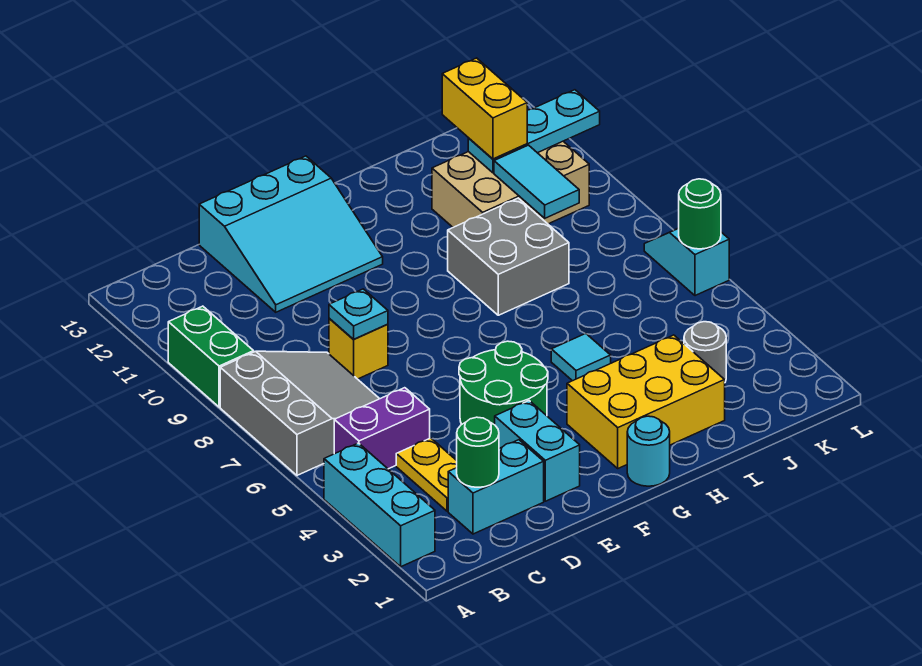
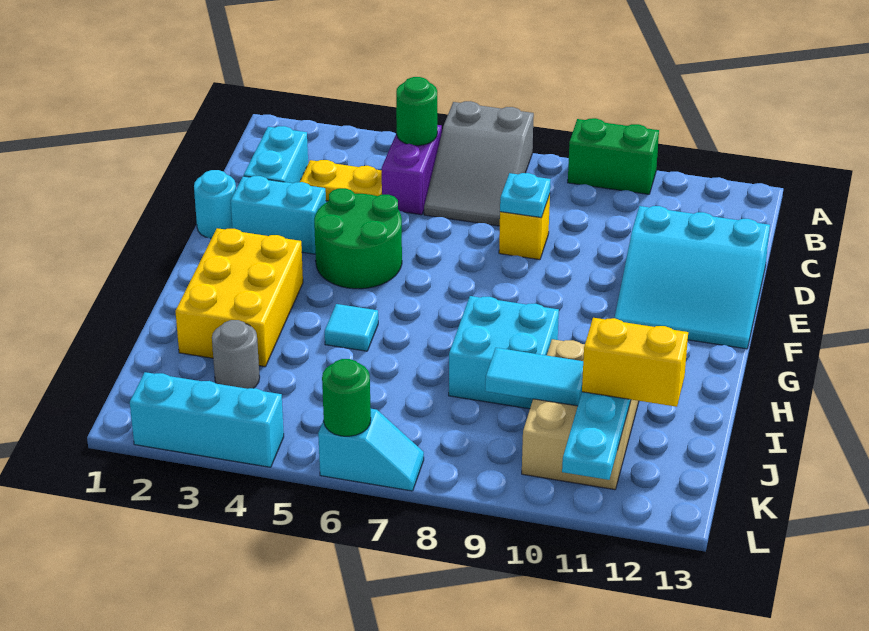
cyan brick A2:A4 level 1 -> cyan brick L2:L4 level 1
grey slope A6:C8 level 1 top A -> grey slope A6:C7 level 1 top A
green round brick C2 level 2 -> green round brick B5 level 2
cyan slope D11:F13 level 1 top 13 -> cyan slope D11:F13 level 1 top D
cyan round brick G1 level 1 -> cyan round brick E1 level 1
grey brick H8:I9 level 1 -> cyan brick H8:I9 level 1

